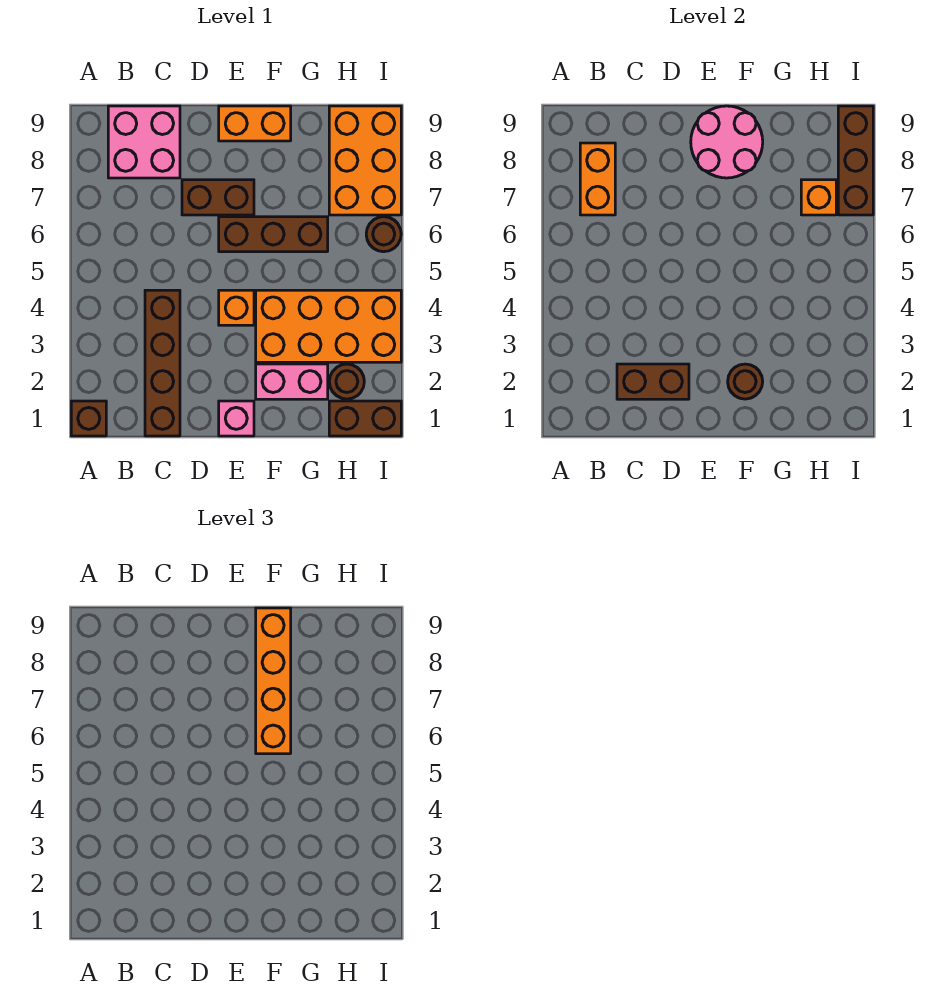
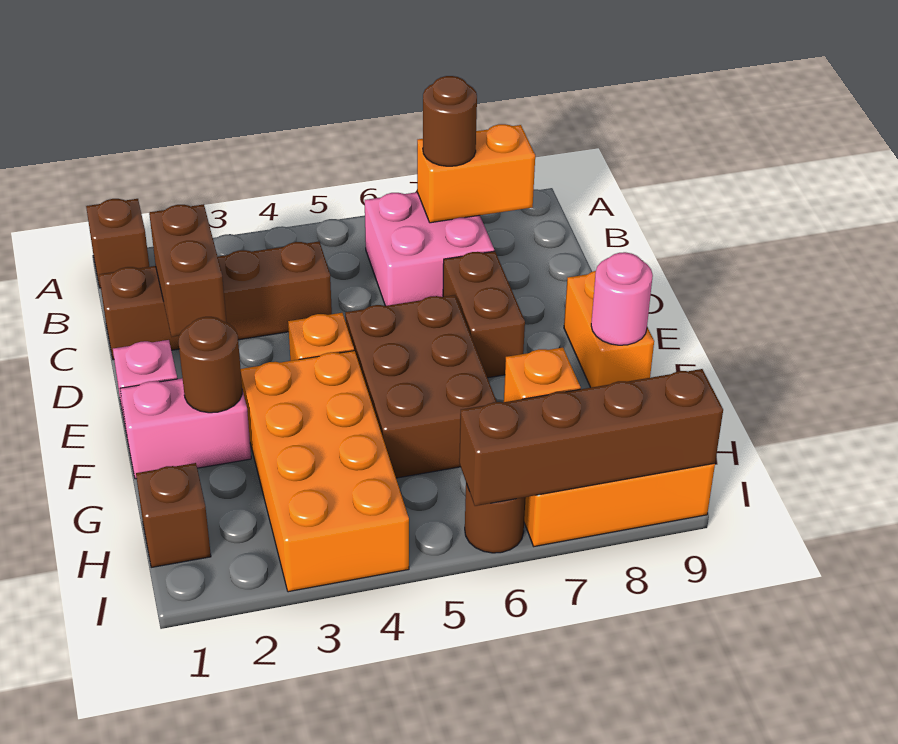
pink brick B8:C9 level 1 -> pink brick B6:C7 level 1
brown brick E6:G6 level 1 -> brown brick E5:G6 level 1
pink round brick E8:F9 level 2 -> pink round brick F9 level 2
pink brick F2:G2 level 1 -> pink brick F1:F2 level 1
orange brick F6:F9 level 3 -> none
brown brick H1:I1 level 1 -> brown brick H1 level 1
brown round brick H2 level 1 -> brown round brick B7 level 3
brown brick I7:I9 level 2 -> brown brick I6:I9 level 2

